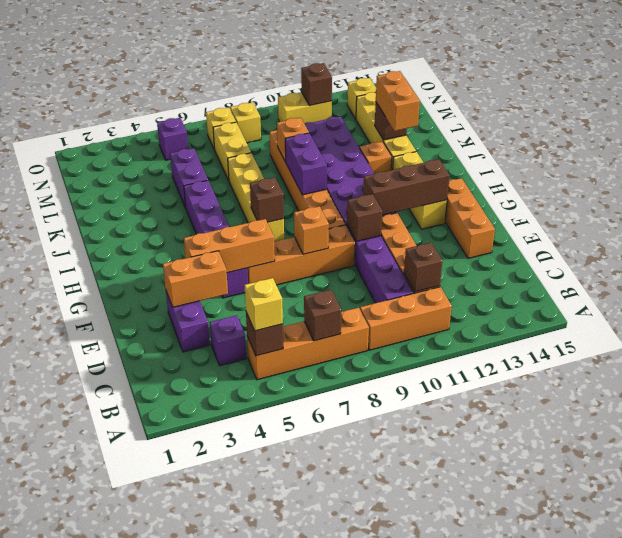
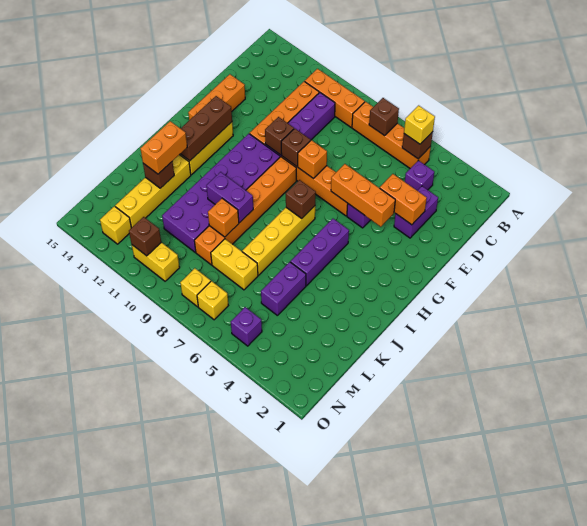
brown brick C11 level 2 -> brown brick F9 level 2
brown brick G11:G13 level 2 -> brown brick G13:I13 level 2
purple brick I9:J9 level 2 -> purple brick J9:J10 level 2
orange brick J12 level 1 -> none
yellow brick L7:M7 level 1 -> yellow brick L7:L8 level 1

